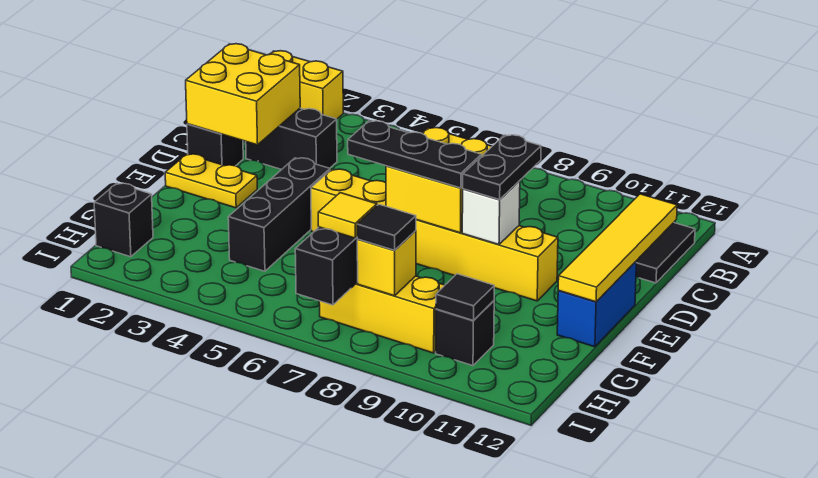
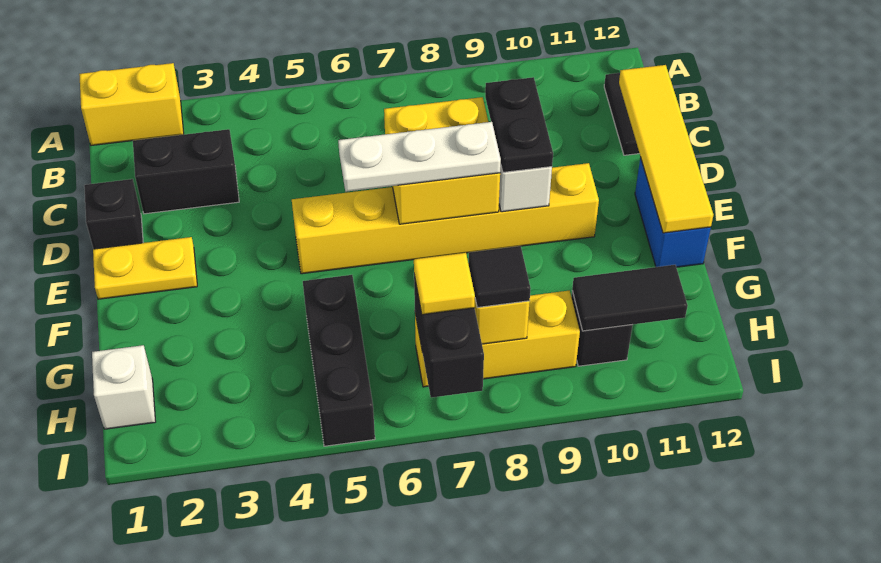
yellow brick C1:D2 level 2 -> none
black brick E4:G4 level 1 -> black brick G5:I5 level 1
black plate E6:E8 level 3 -> white plate E6:E8 level 3
black brick H1 level 1 -> white brick H1 level 1
black tile H10 level 2 -> black tile H10:H11 level 2

